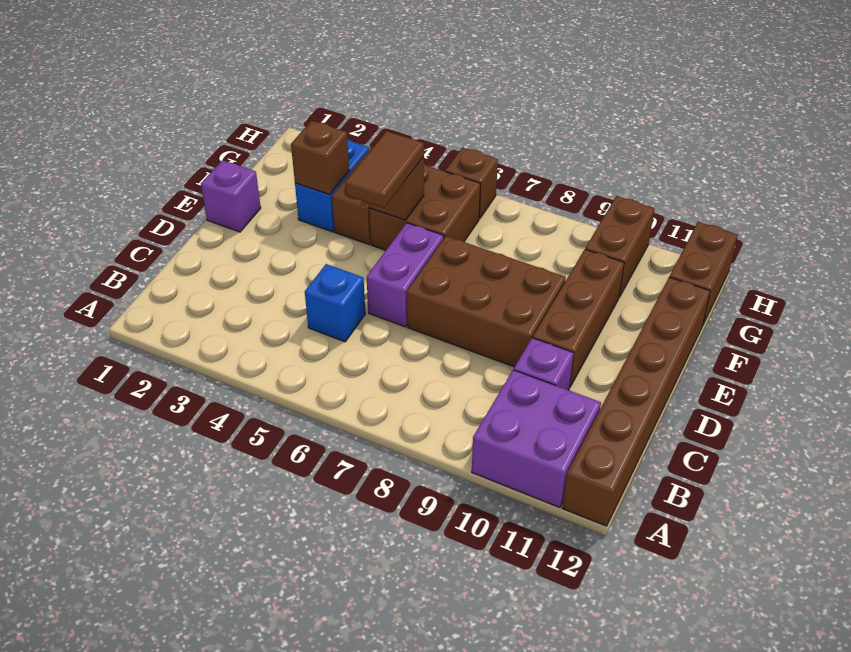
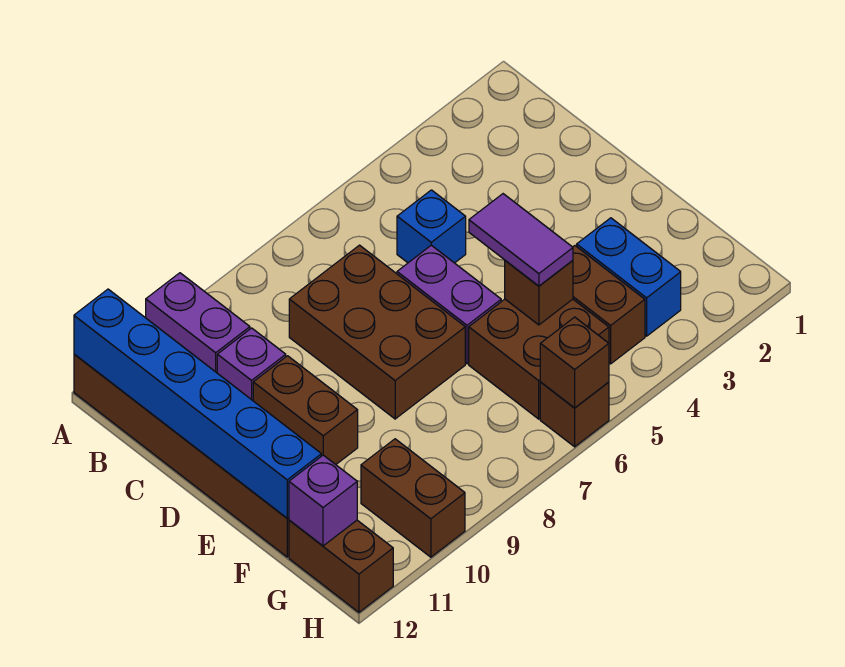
purple brick A10:B11 level 1 -> purple brick A10:B10 level 1
none -> blue brick A12:F12 level 2
brown brick D7:E9 level 1 -> brown brick C7:E8 level 1
brown brick D10:F10 level 1 -> brown brick D10:E10 level 1
purple brick E1 level 1 -> purple brick G12 level 2
brown tile E5:F5 level 3 -> purple tile E5:F5 level 3
brown brick F3 level 2 -> brown brick H6 level 2

